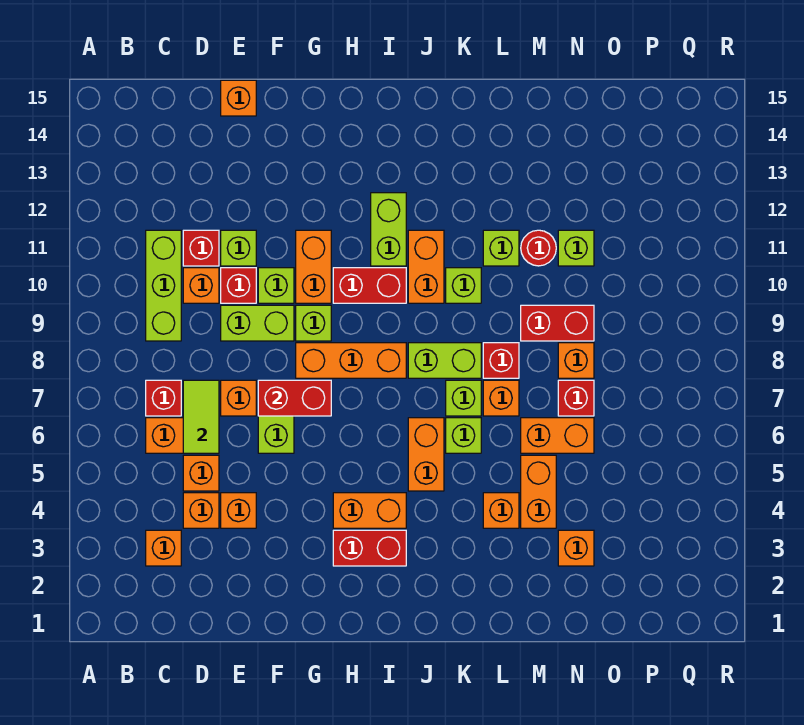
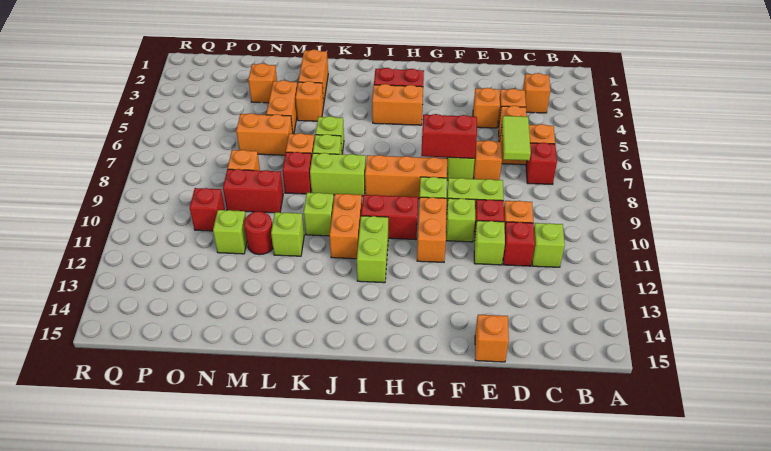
lime brick C9:C11 level 1 -> lime brick C11 level 1
orange brick J5:J6 level 1 -> orange brick L2:L3 level 1
red brick N7 level 1 -> red brick O10 level 1

